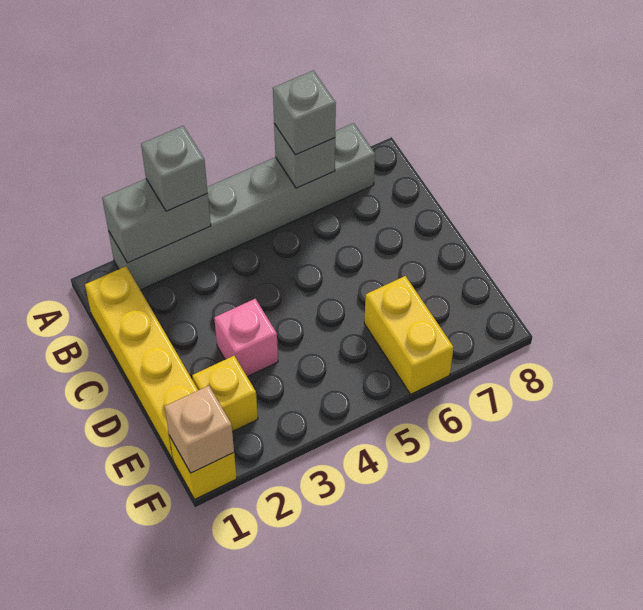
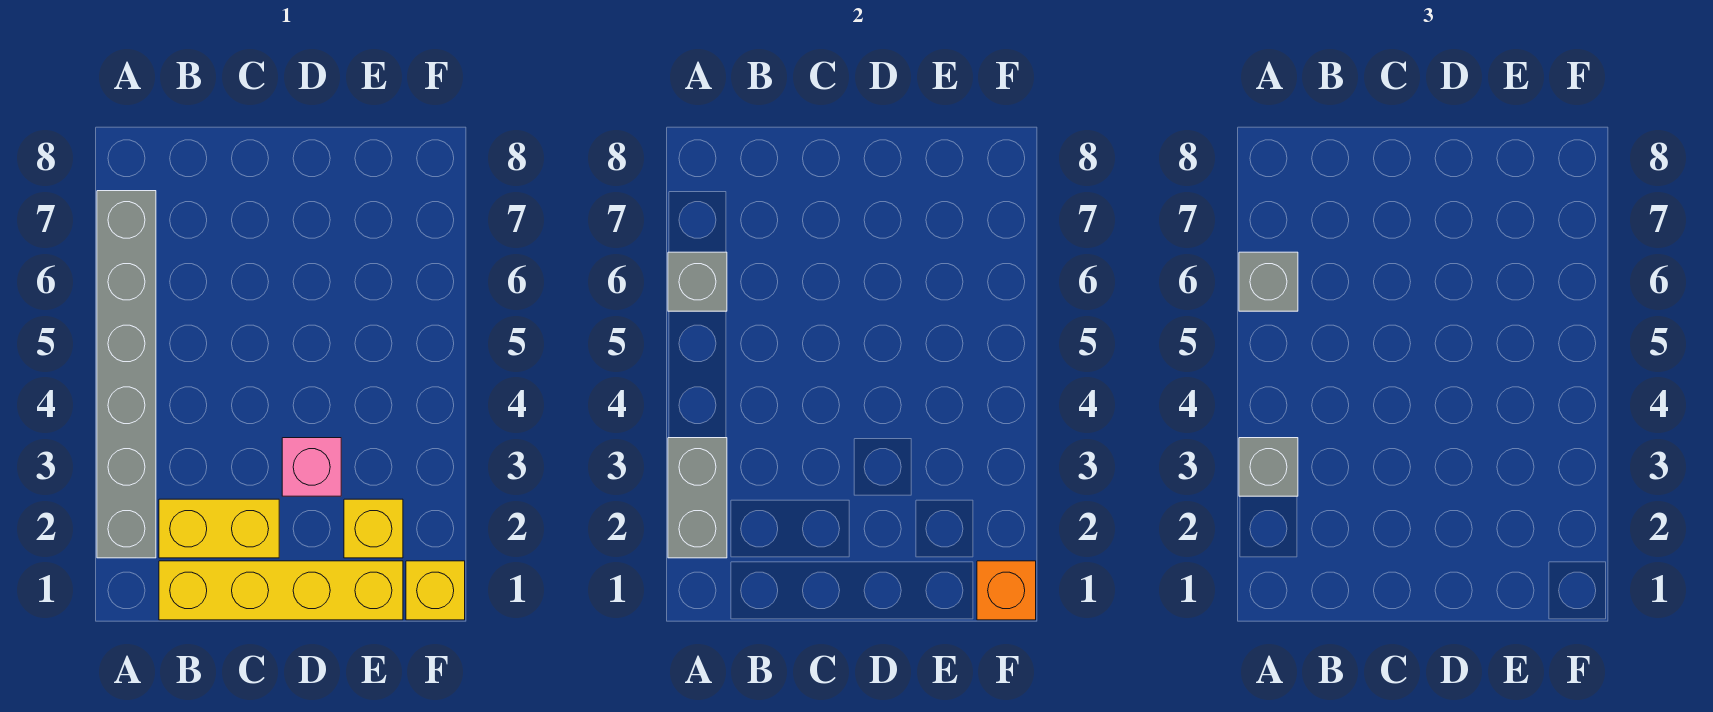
yellow brick E6:F6 level 1 -> yellow brick B2:C2 level 1
tan brick F1 level 2 -> orange brick F1 level 2

